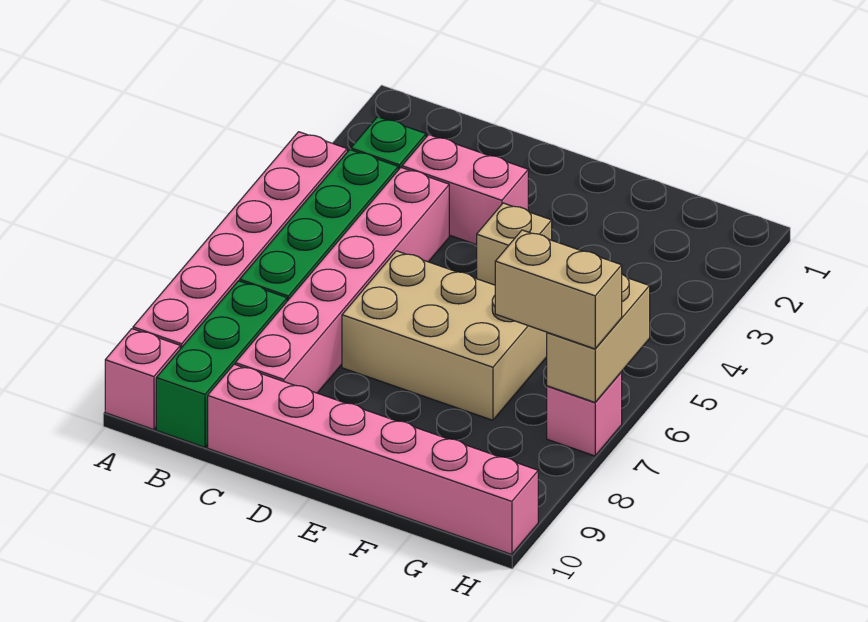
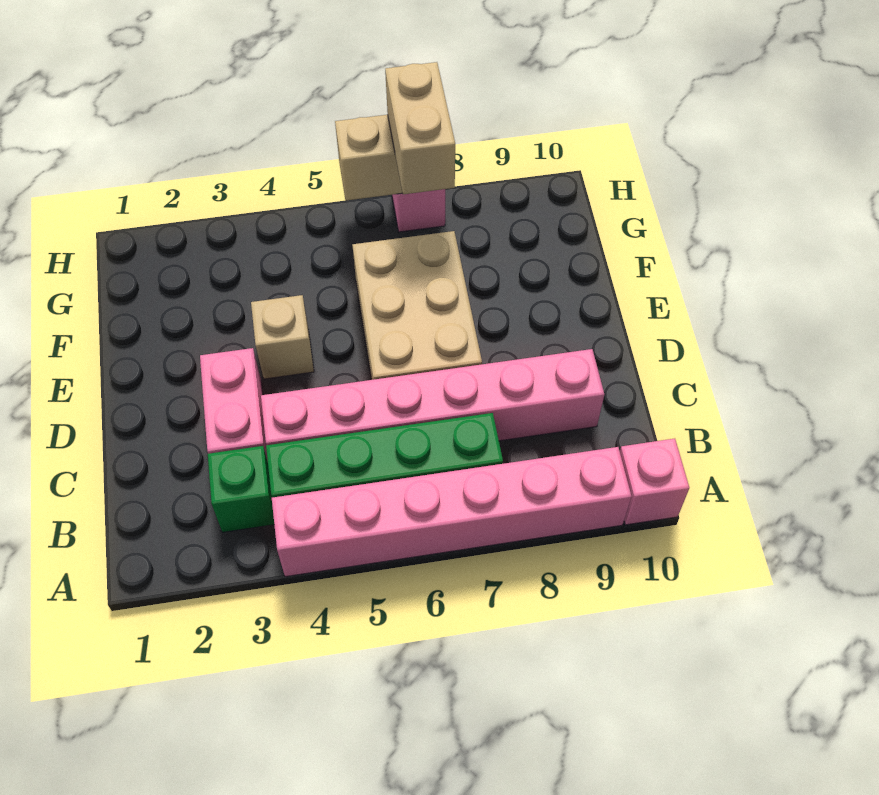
green brick B8:B10 level 1 -> none
pink brick C10:H10 level 1 -> none

